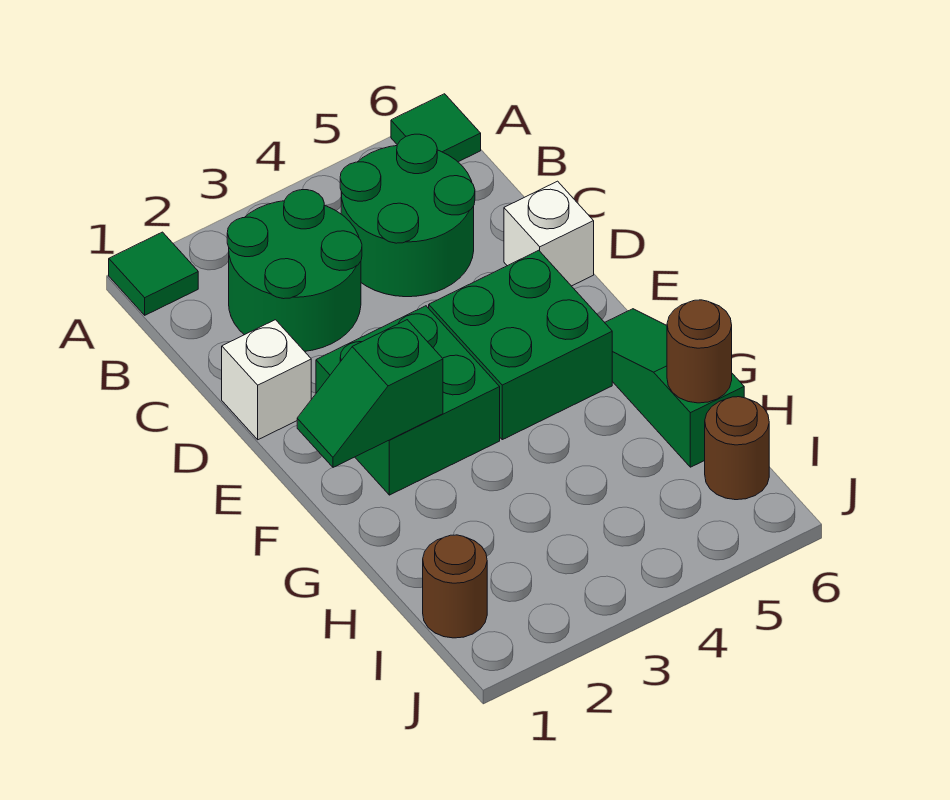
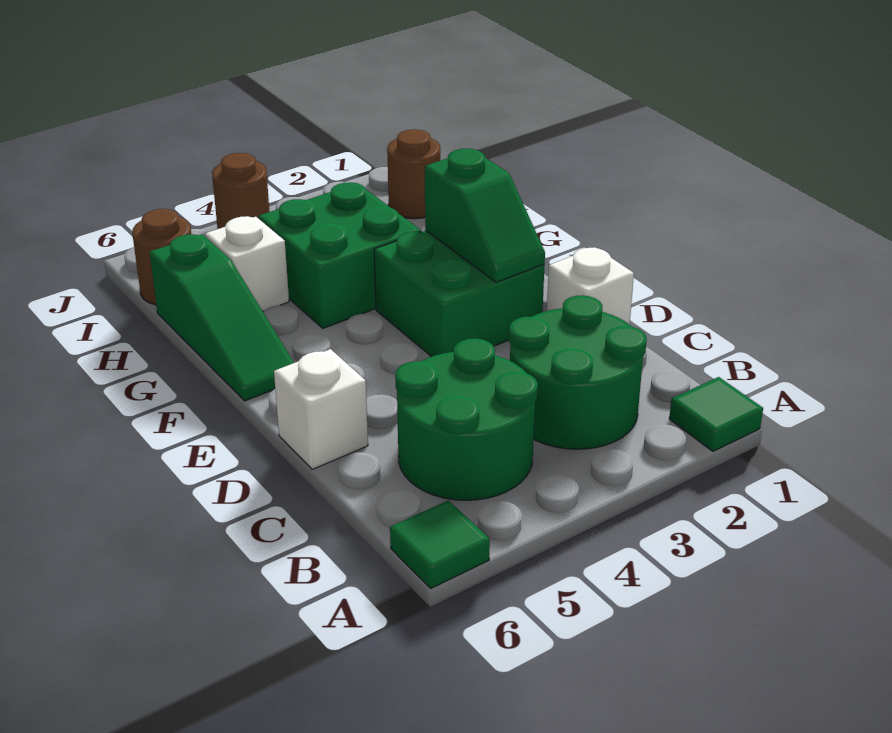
green brick E4:F5 level 1 -> green brick G3:H4 level 1
green slope F1:F2 level 2 top 2 -> green slope E2:F2 level 2 top F
none -> white brick H5 level 1
brown round brick H6 level 2 -> brown round brick J4 level 1

